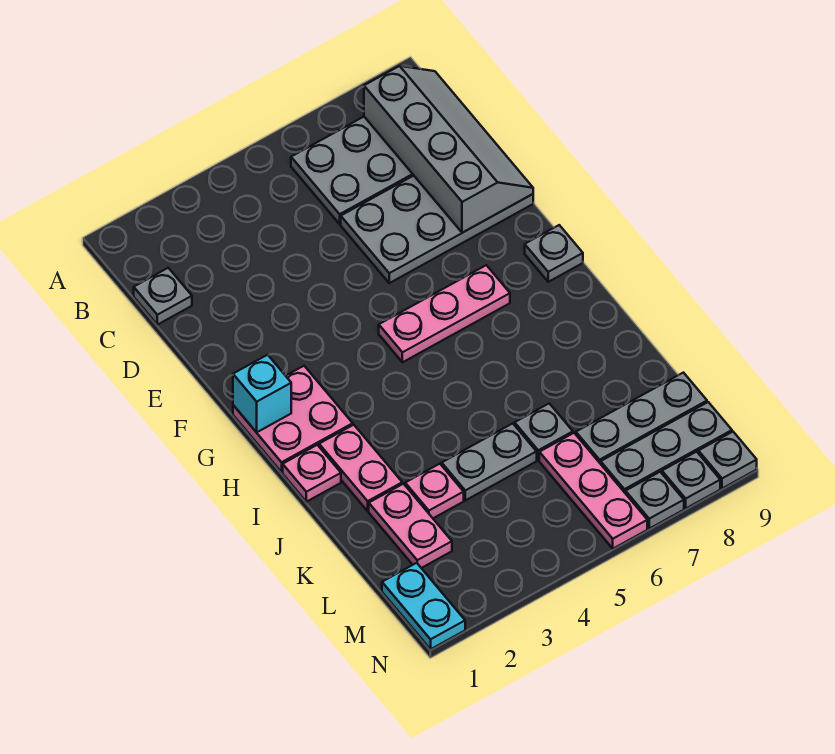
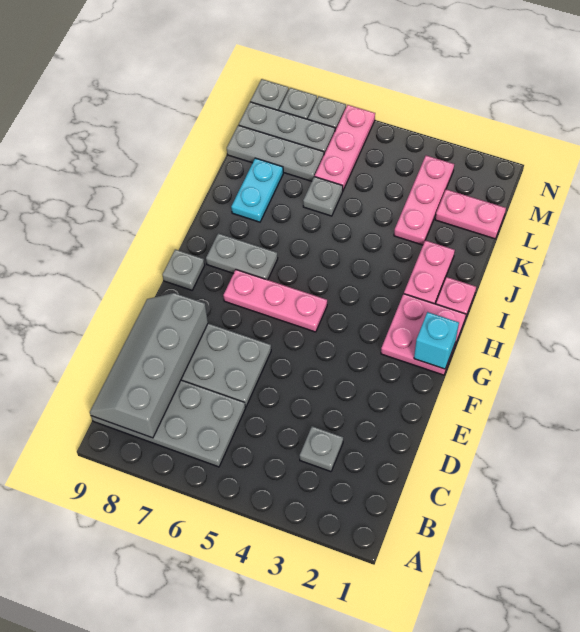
grey plate C1 level 1 -> grey plate C3 level 1
pink plate K2:L2 level 1 -> pink plate L1:L2 level 1
pink plate K3 level 1 -> pink plate K3:M3 level 1
grey plate K4:K5 level 1 -> grey plate H7:H8 level 1
cyan plate M1:N1 level 1 -> cyan plate J8:K8 level 1

